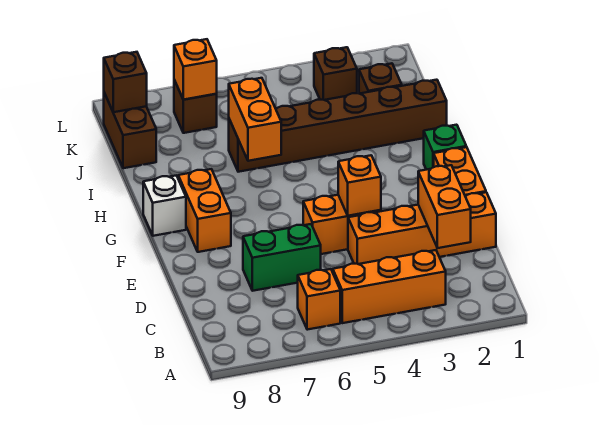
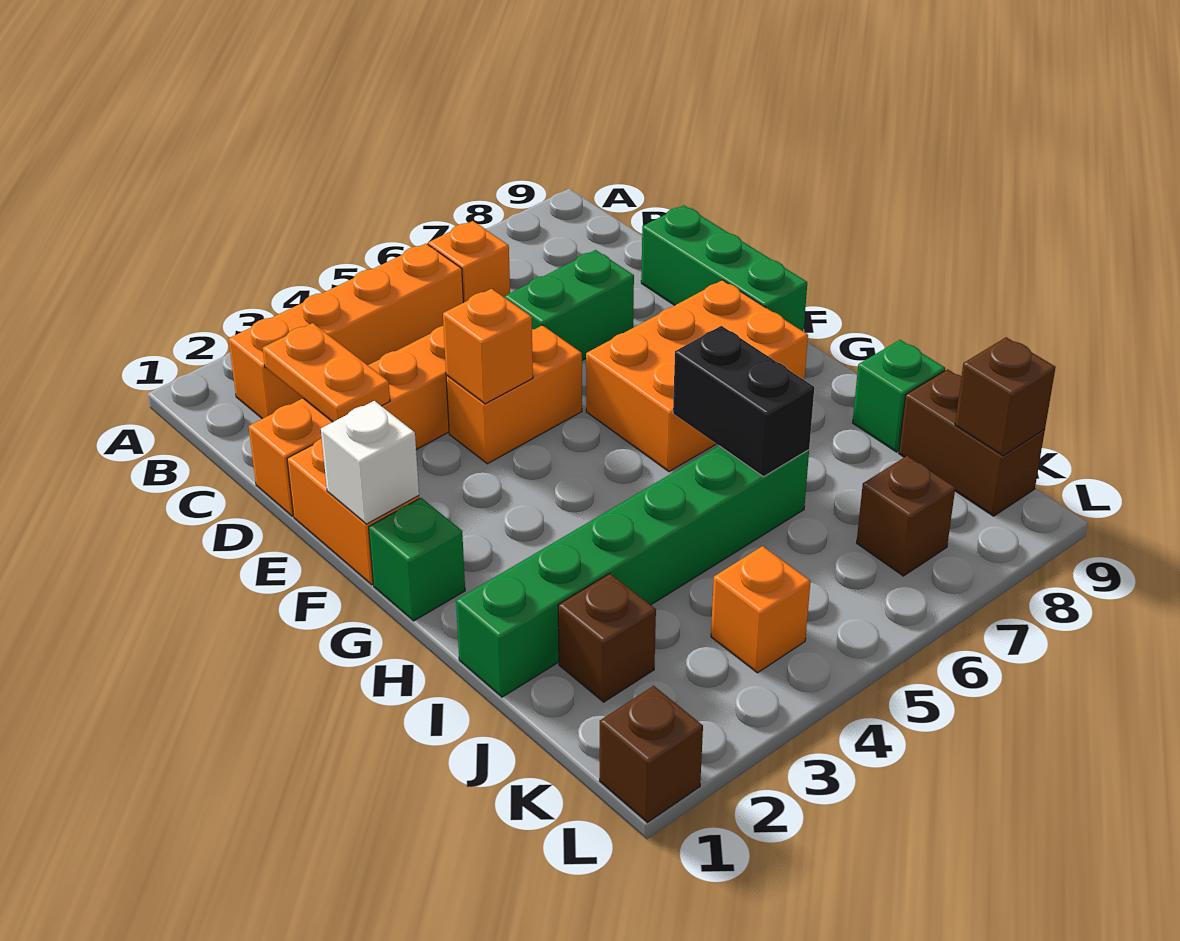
orange brick B3:B5 level 1 -> orange brick B2:B5 level 1
orange brick C2:D2 level 2 -> orange plate C2:D2 level 2
none -> green brick D9:F9 level 1
orange brick F8:G8 level 1 -> orange brick F6:G8 level 1
white brick G9 level 1 -> white brick F1 level 2
orange brick H6:I6 level 2 -> black brick H6:I6 level 2
brown brick I1:I6 level 1 -> green brick I1:I6 level 1
none -> green brick I9 level 1
brown brick K3 level 1 -> brown brick L1 level 1
orange brick K7 level 2 -> orange brick K4 level 1

